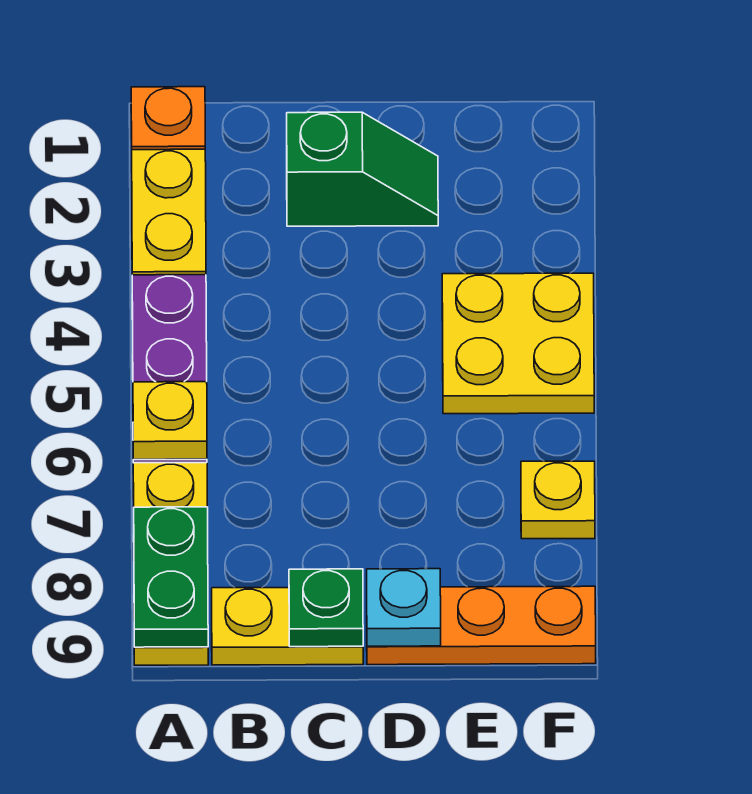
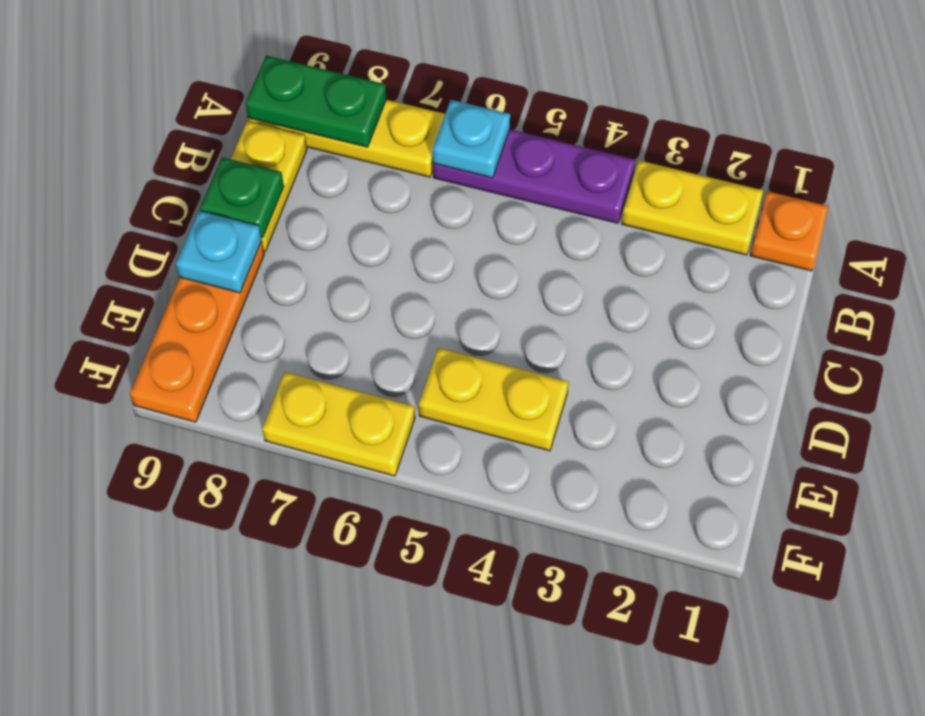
yellow plate A6 level 2 -> cyan plate A6 level 2
green slope C2:D2 level 1 top C -> none
yellow plate E4:F5 level 1 -> yellow plate E4:E5 level 1
yellow plate F7 level 1 -> yellow plate F6:F7 level 1

